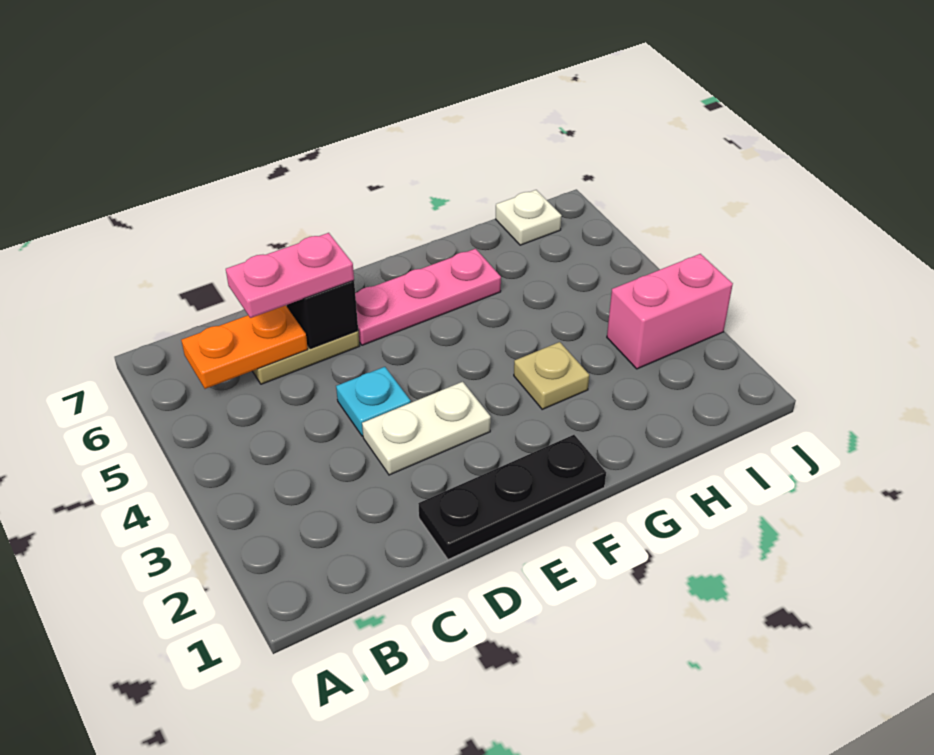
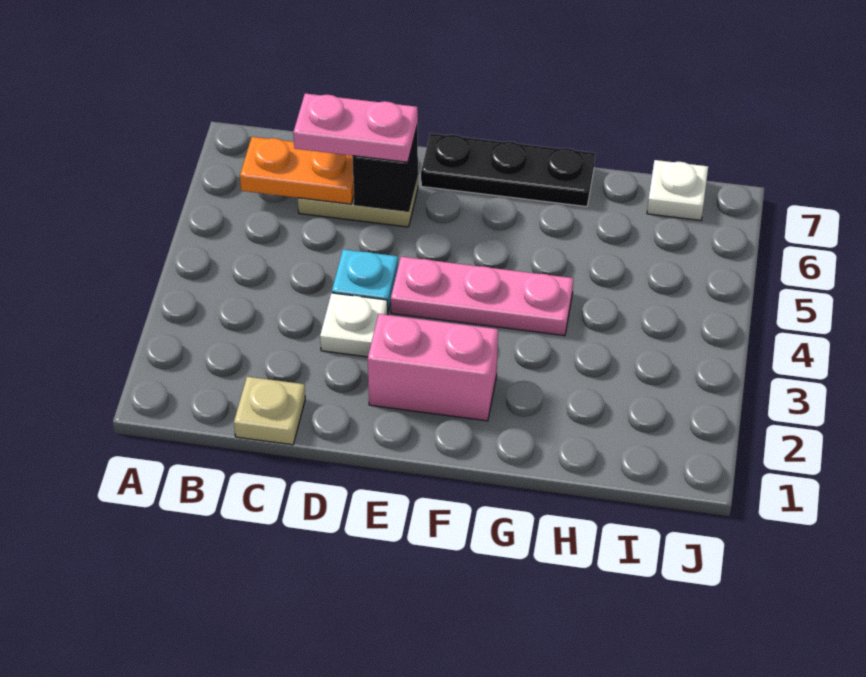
black plate D1:F1 level 1 -> black plate E7:G7 level 1
white plate D3:E3 level 1 -> white plate D3 level 1
pink plate E6:G6 level 1 -> pink plate E4:G4 level 1
tan plate G3 level 1 -> tan plate C1 level 1
pink brick I3:J3 level 1 -> pink brick E2:F2 level 1

